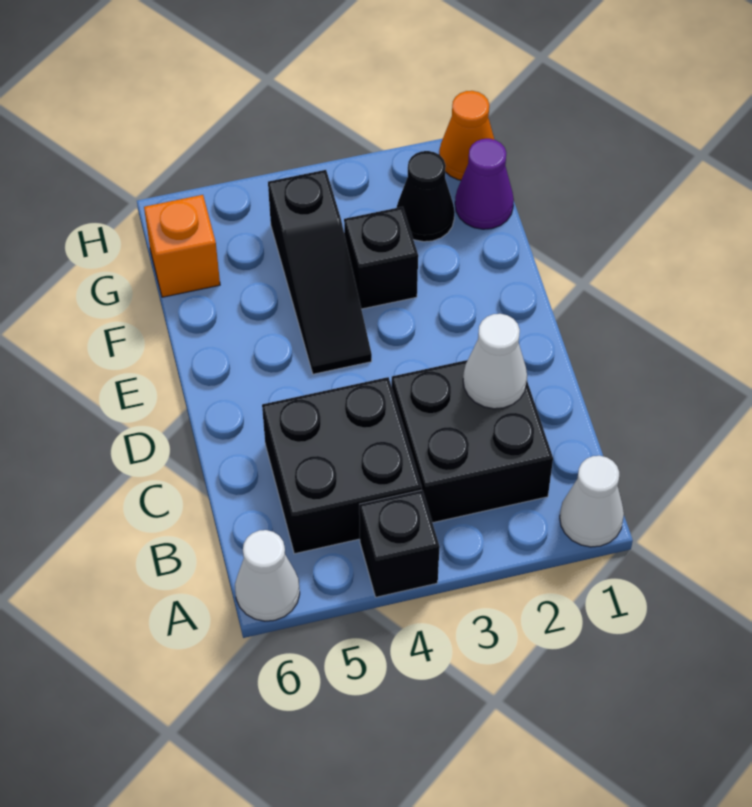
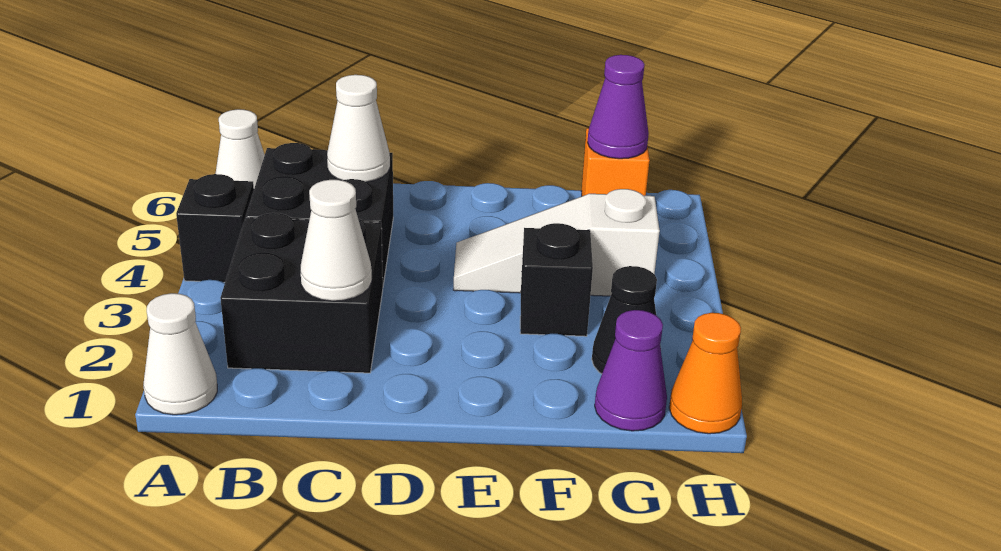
none -> white cone C5 level 2
black slope E4:G4 level 1 top G -> white slope E4:G4 level 1 top G
none -> purple cone G6 level 2

